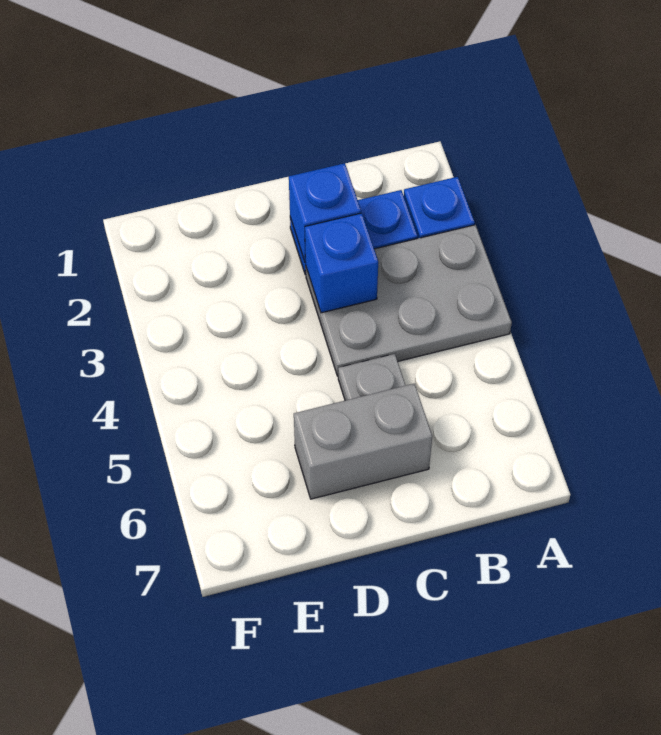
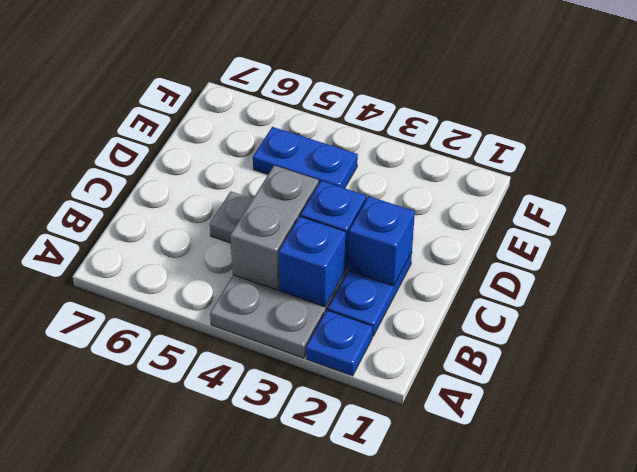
none -> blue brick B3 level 2
grey brick C6:D6 level 1 -> grey brick B4:C4 level 2
none -> blue plate E4:E5 level 1

